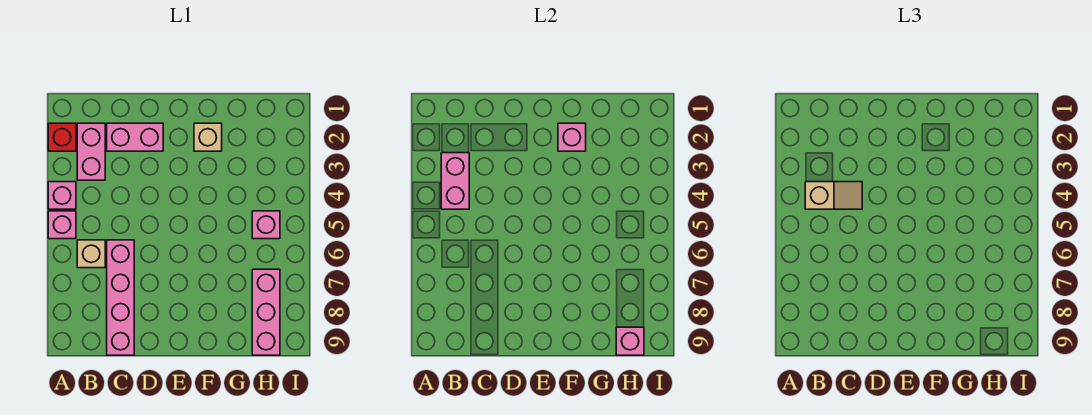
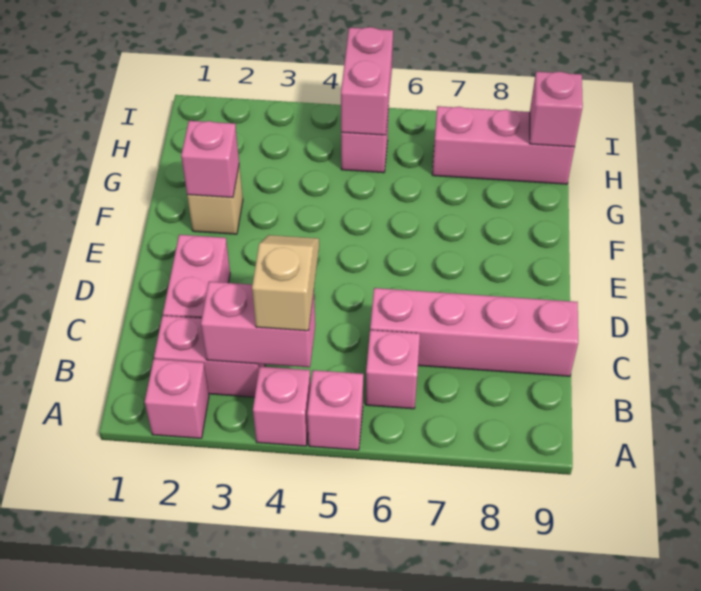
red brick A2 level 1 -> pink brick A2 level 1
tan brick B6 level 1 -> pink brick B6 level 1
none -> pink brick H5:I5 level 2

